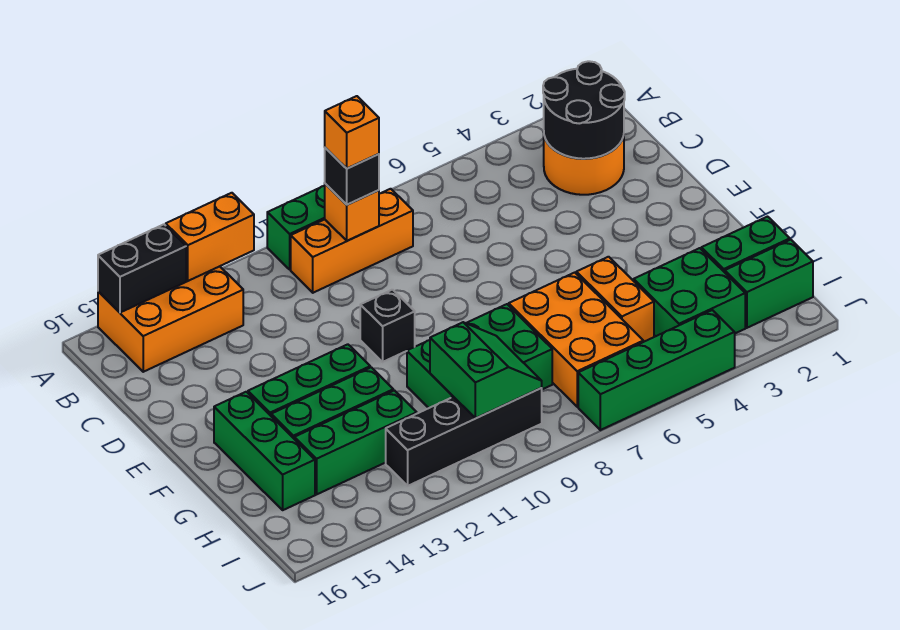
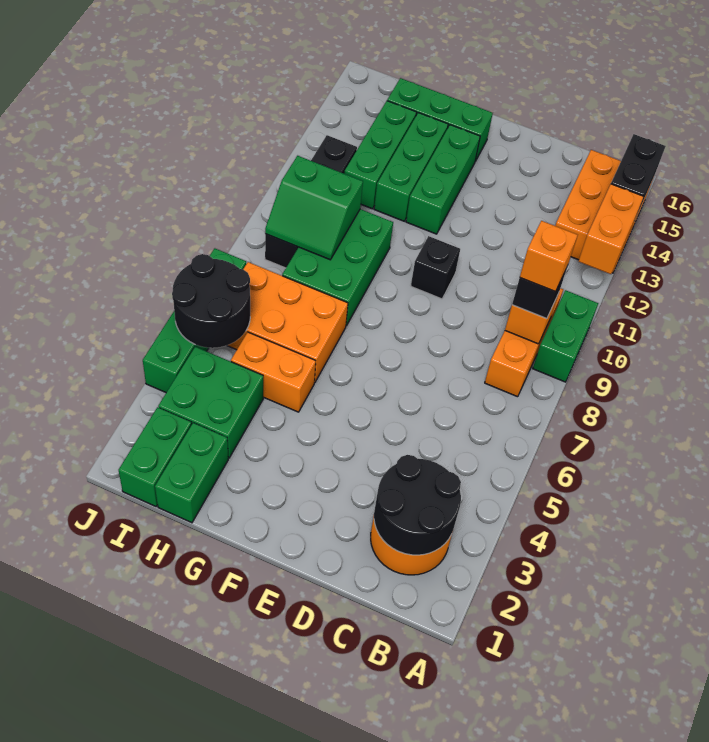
none -> black round brick I5:J6 level 2

